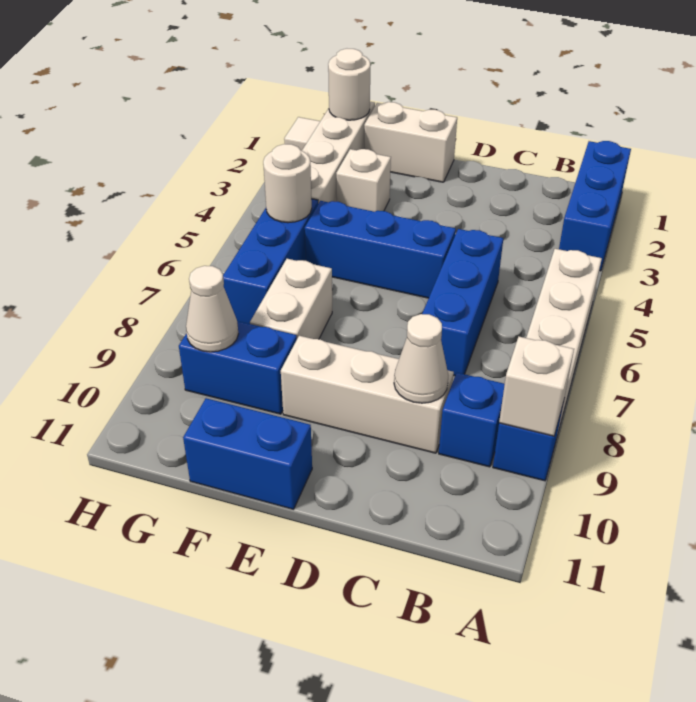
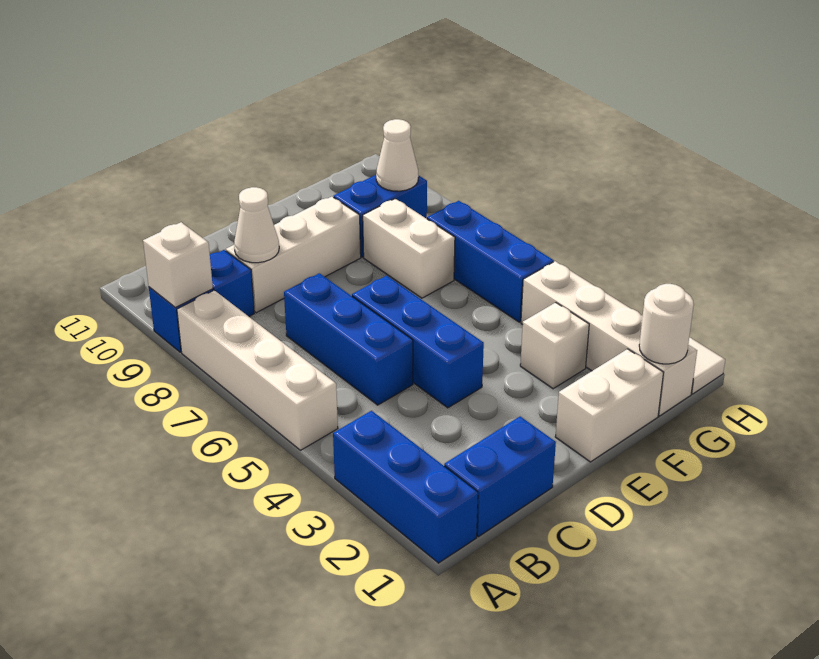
blue brick D5:F5 level 1 -> blue brick D4:D6 level 1
blue brick E11:F11 level 1 -> blue brick B1:C1 level 1
white round brick G5 level 2 -> none

